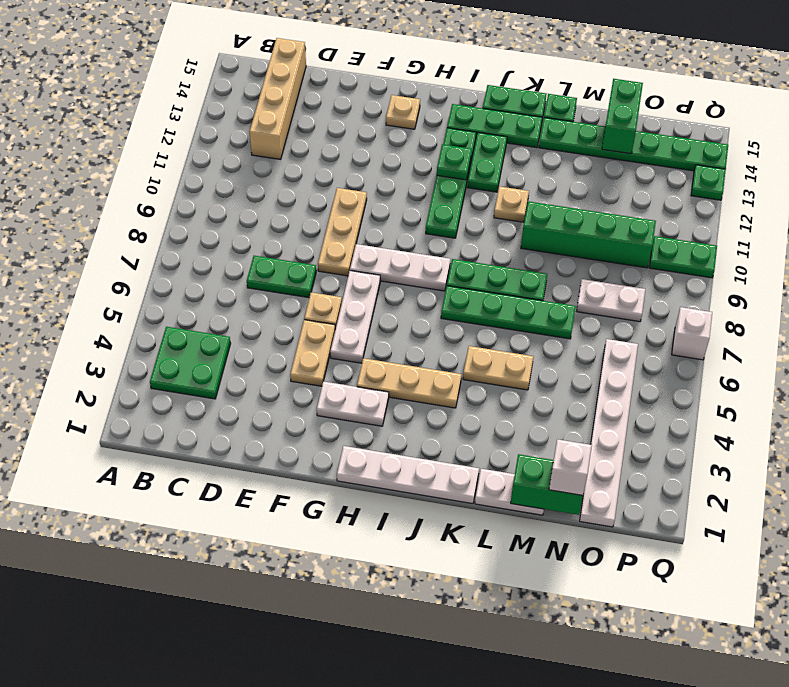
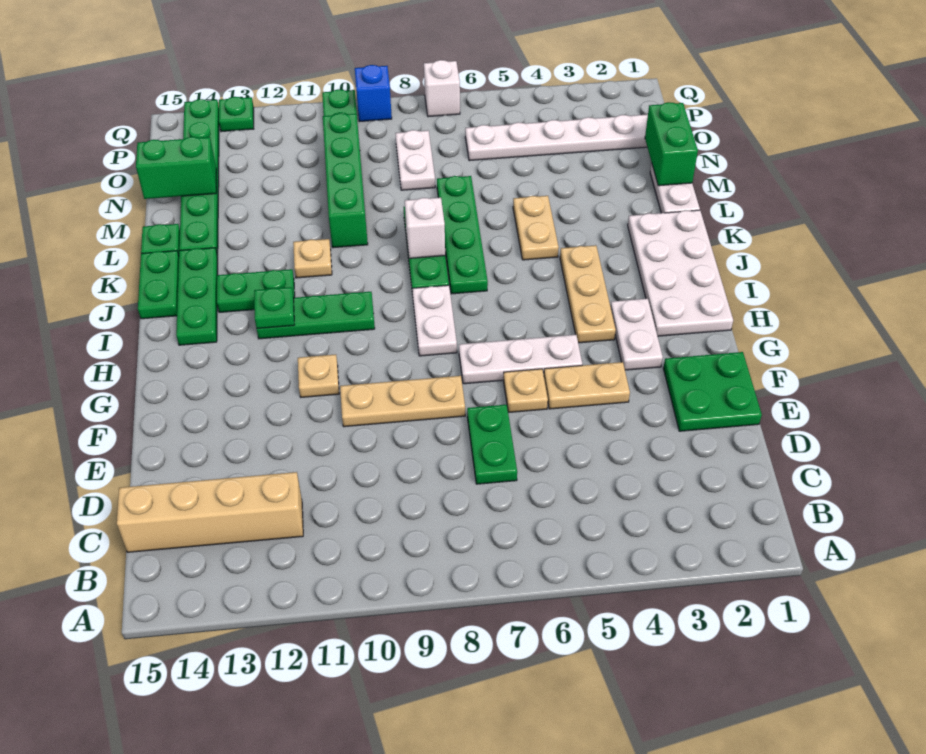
green plate B3:C4 level 1 -> green plate E1:F2 level 1
white plate G8:I8 level 1 -> white plate H8:I8 level 1
tan plate G14 level 1 -> tan plate G11 level 1
white plate H1:K1 level 1 -> white plate H1:K2 level 1
green plate I10:I13 level 1 -> green plate I10:I12 level 1
white brick N1 level 3 -> white brick K8 level 2
none -> blue brick Q9 level 1

